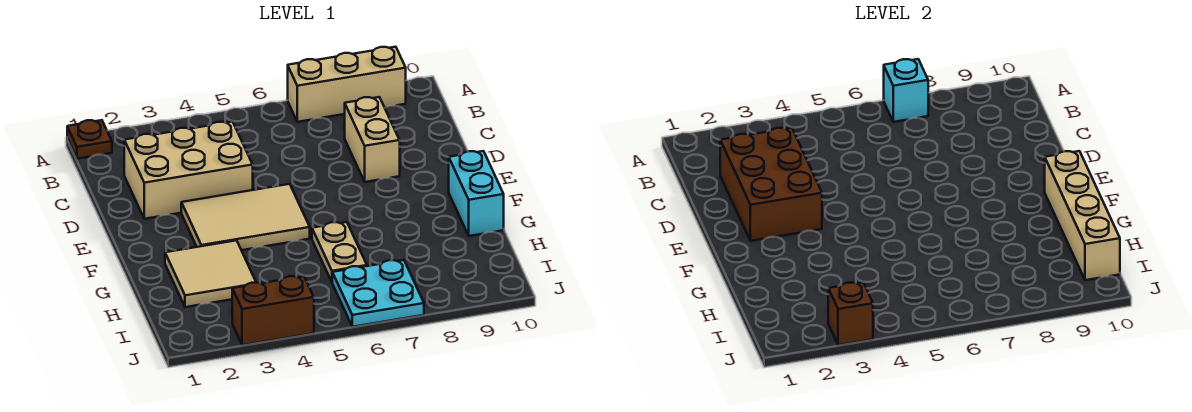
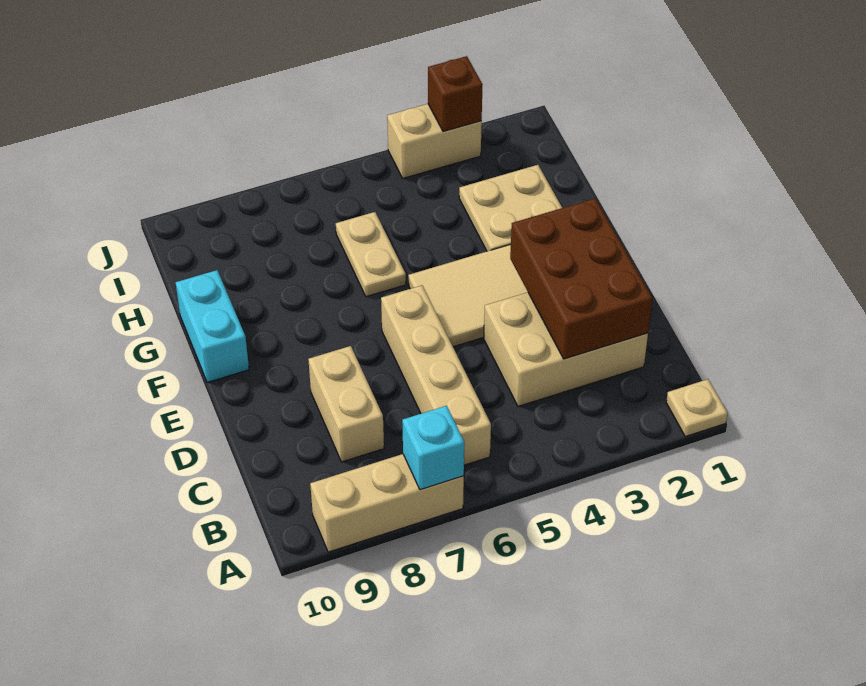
brown plate A1 level 1 -> tan plate A1 level 1
tan brick F10:I10 level 2 -> tan brick B6:E6 level 1
tan tile G2:H3 level 1 -> tan plate G2:H3 level 1
cyan plate I6:J7 level 1 -> none
brown brick J3:J4 level 1 -> tan brick J3:J4 level 1

